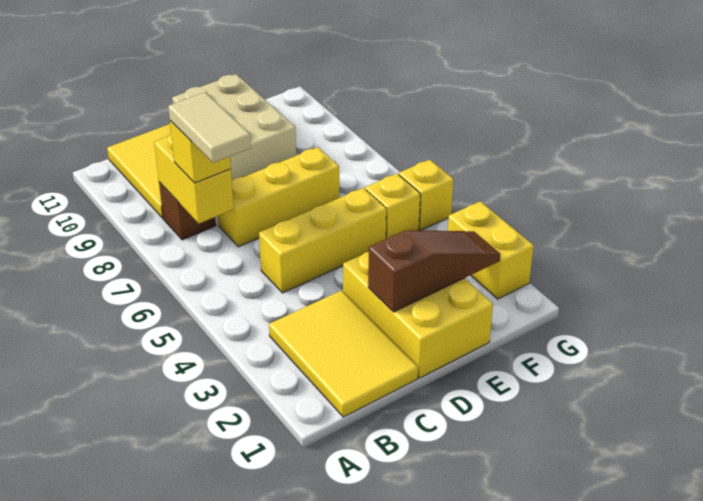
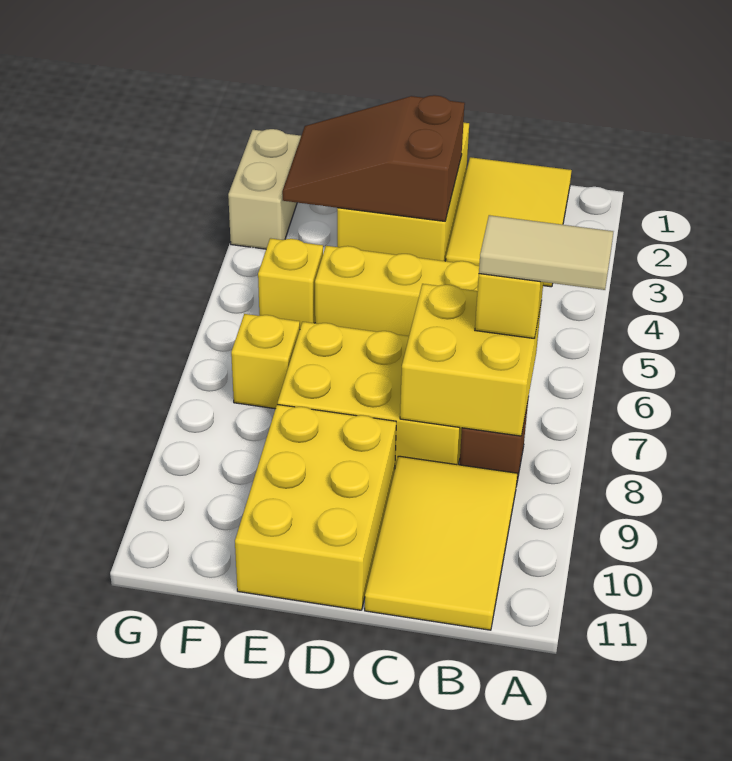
tan tile B6:B7 level 4 -> tan tile A7:B7 level 4
yellow brick B7:B8 level 2 -> yellow brick B7:C8 level 2
yellow brick C7:E7 level 1 -> yellow brick C7:E8 level 1
brown slope D2:F2 level 2 top D -> brown slope D2:F3 level 2 top D
tan brick D9:E11 level 1 -> yellow brick D9:E11 level 1
yellow brick G2:G3 level 1 -> tan brick G2:G3 level 1
yellow brick G5 level 1 -> yellow brick F7 level 1

